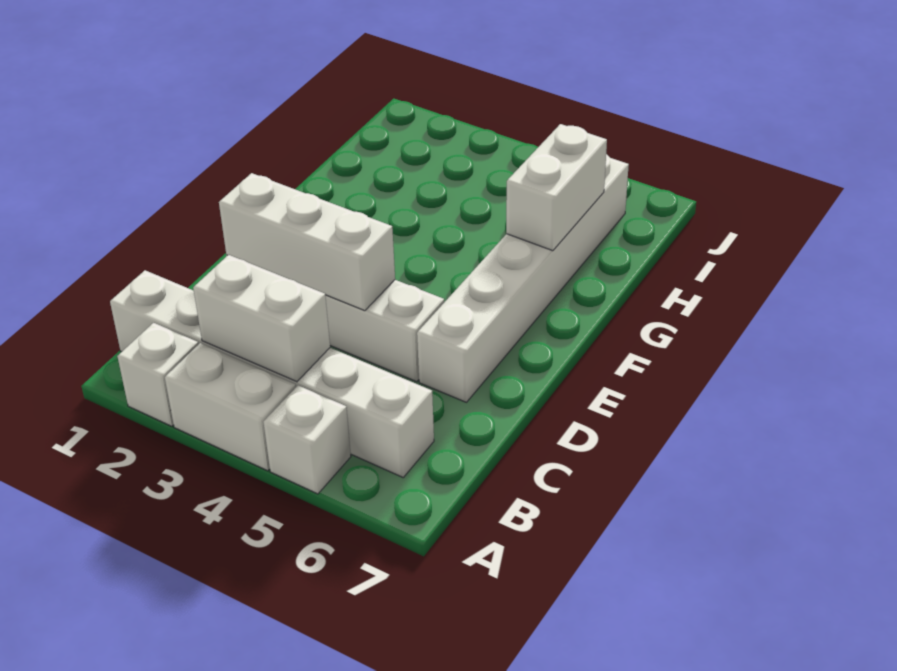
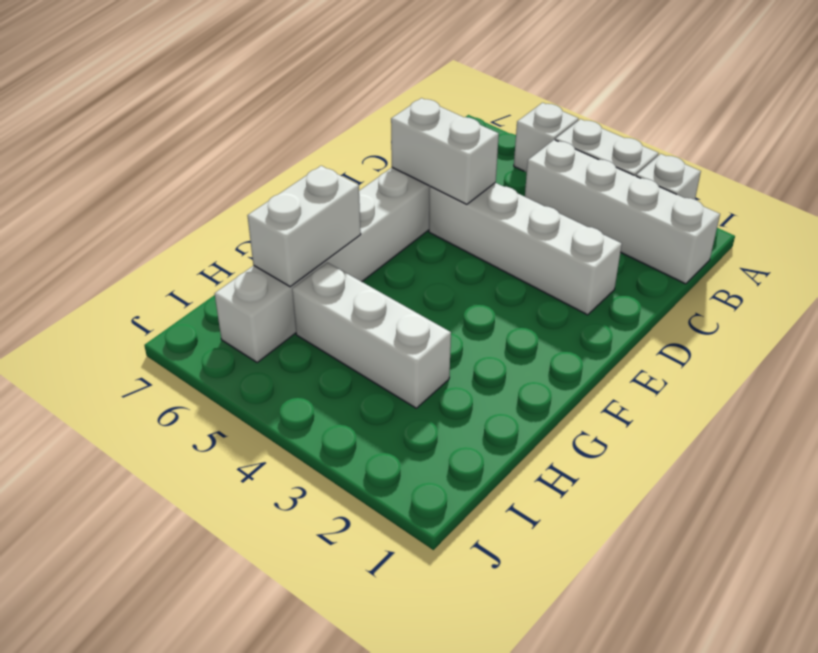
white brick B1:B6 level 1 -> white brick B1:B4 level 1
white brick B3:B4 level 2 -> white brick D5:D6 level 2
white brick D2:D4 level 2 -> white brick H3:H5 level 1

